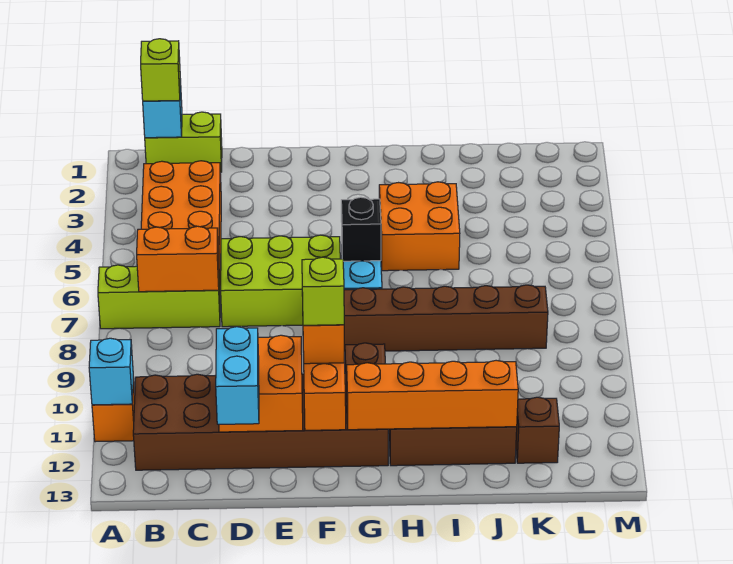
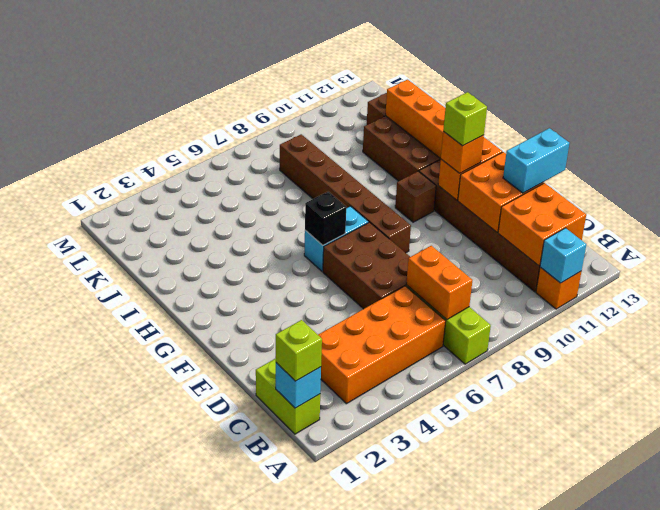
lime brick D6:F7 level 1 -> brown brick D6:F7 level 1
orange brick H4:I5 level 1 -> orange brick B11:C12 level 2

